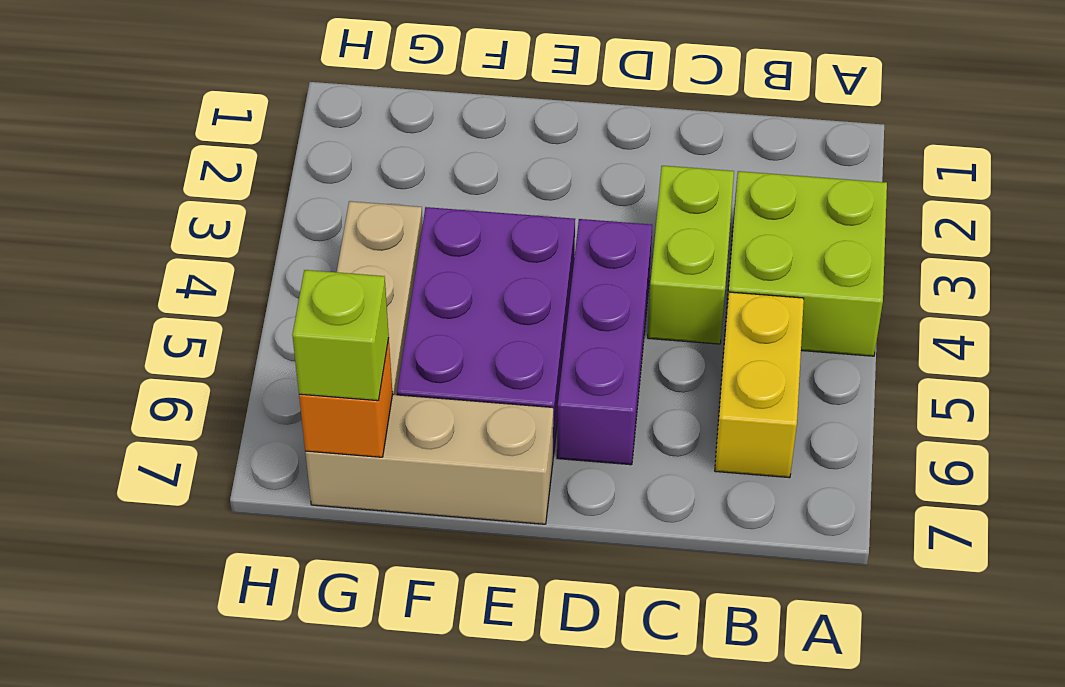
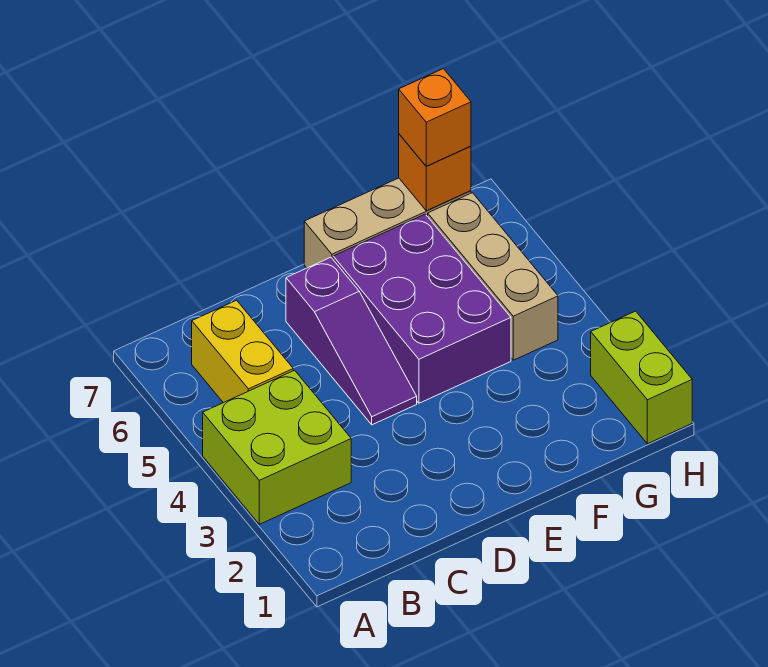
lime brick C3:C4 level 1 -> lime brick H1:H2 level 1
purple brick D4:D6 level 1 -> purple slope D4:D6 level 1 top 6
lime brick G7 level 3 -> orange brick G7 level 3

